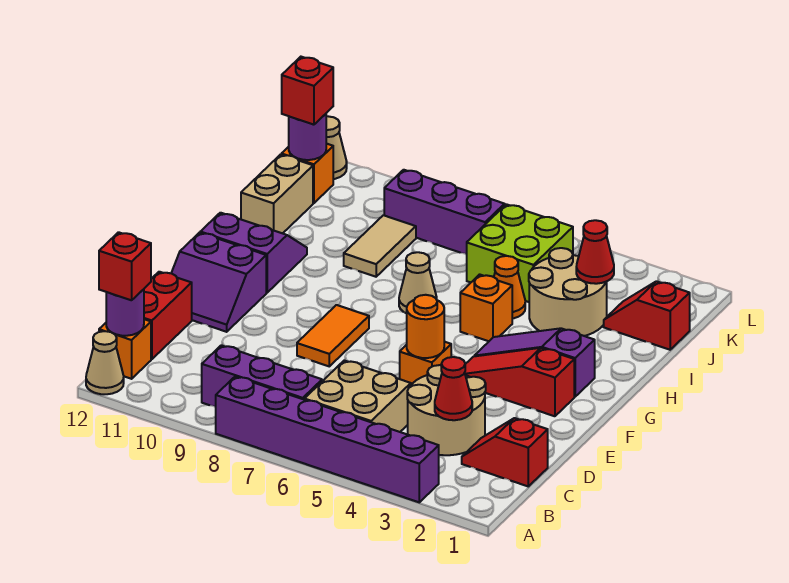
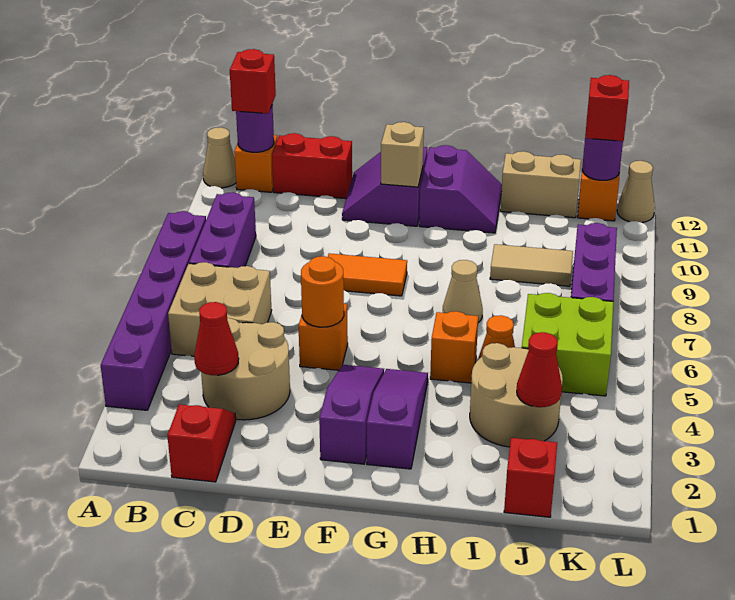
red slope F2:F4 level 1 top 2 -> purple slope F2:F4 level 1 top 2
none -> tan brick F11 level 2

